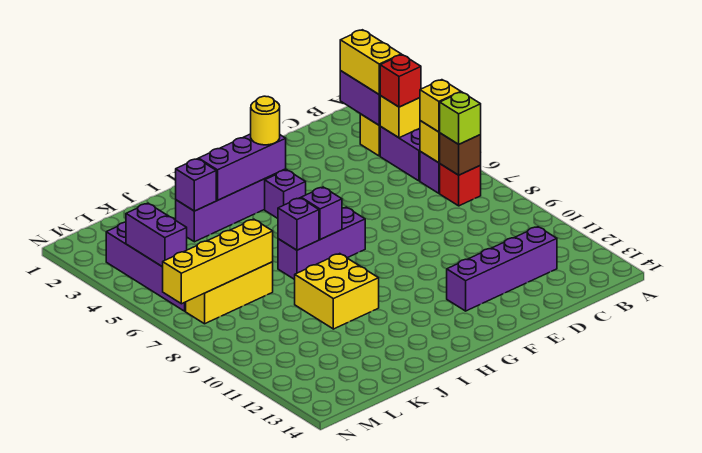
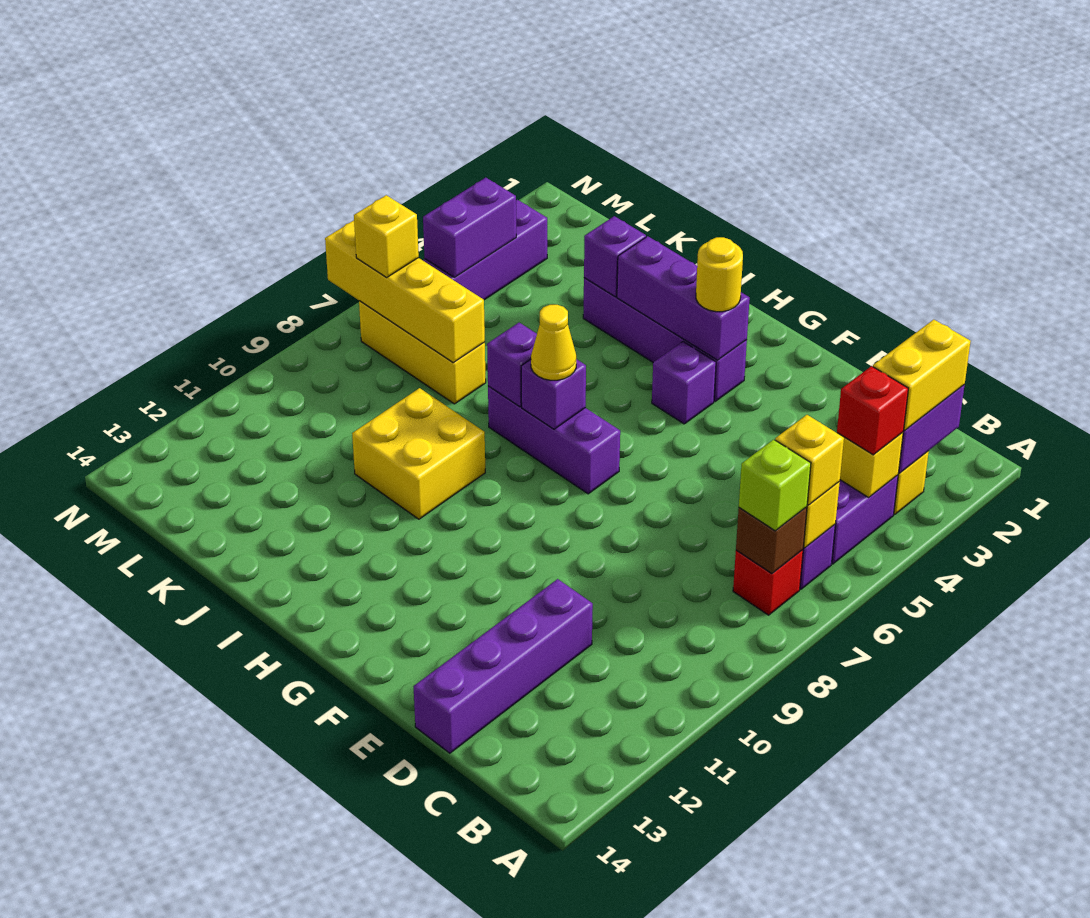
purple brick C12:F12 level 1 -> purple brick D11:D14 level 1
none -> yellow cone H7 level 3
none -> yellow brick M7 level 3

